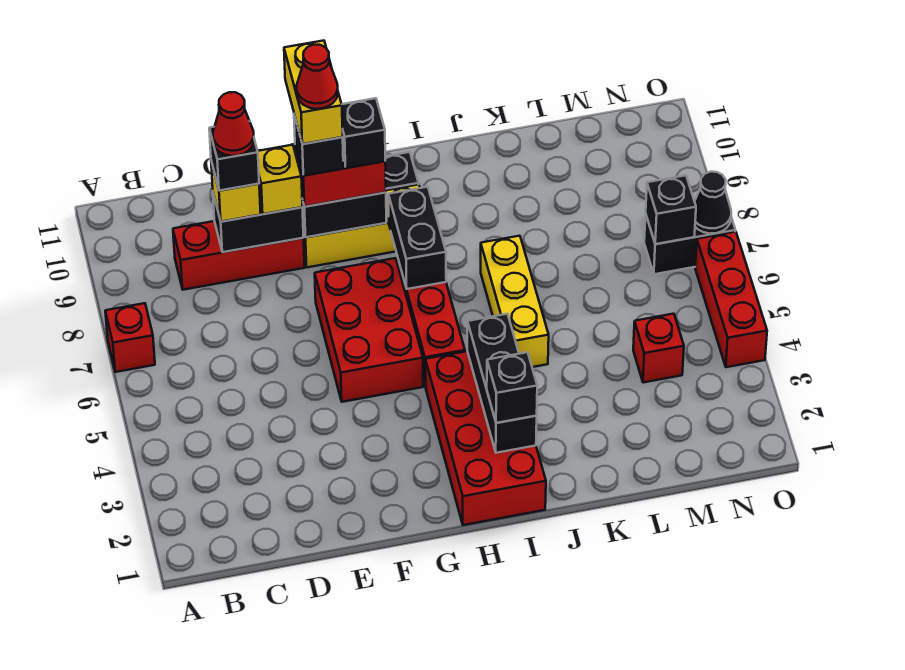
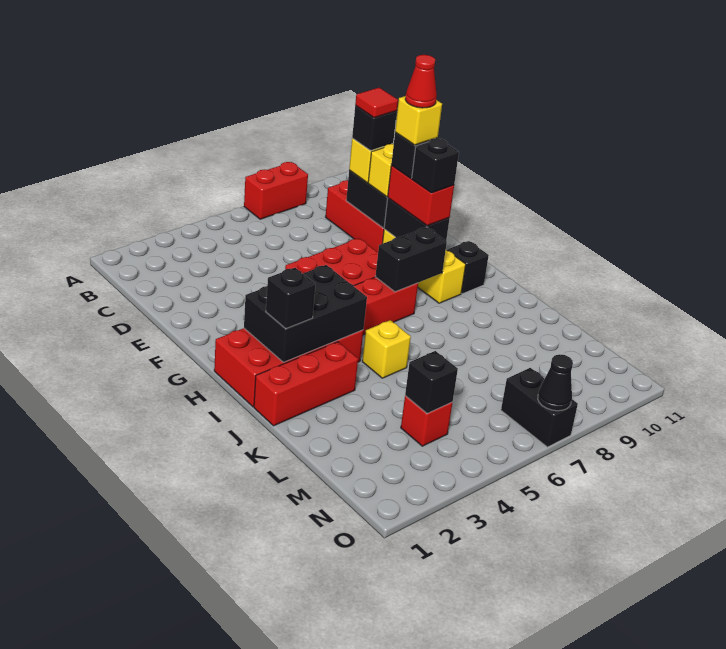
red brick A7 level 1 -> red brick A7:A8 level 1
red cone D9 level 5 -> red tile D9 level 5
yellow brick F9:F10 level 5 -> yellow brick F9 level 5
black brick I2:I4 level 2 -> black brick H2:I4 level 2
yellow brick J5:J7 level 1 -> yellow brick J5 level 1
black brick N7 level 2 -> black brick M4 level 2
red brick O4:O6 level 1 -> red brick J1:J3 level 1

